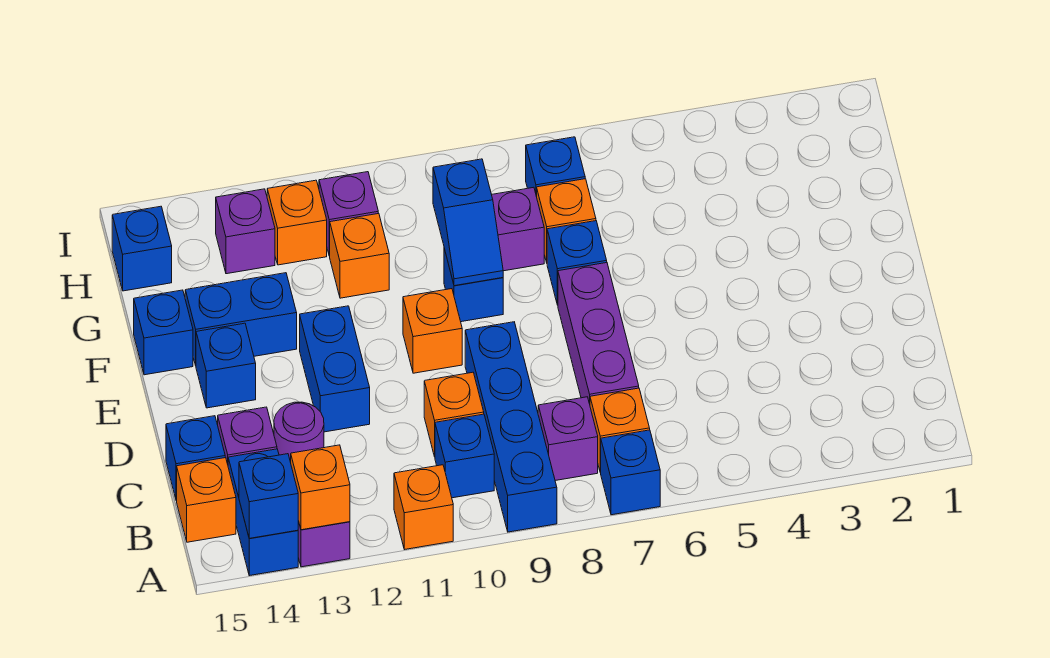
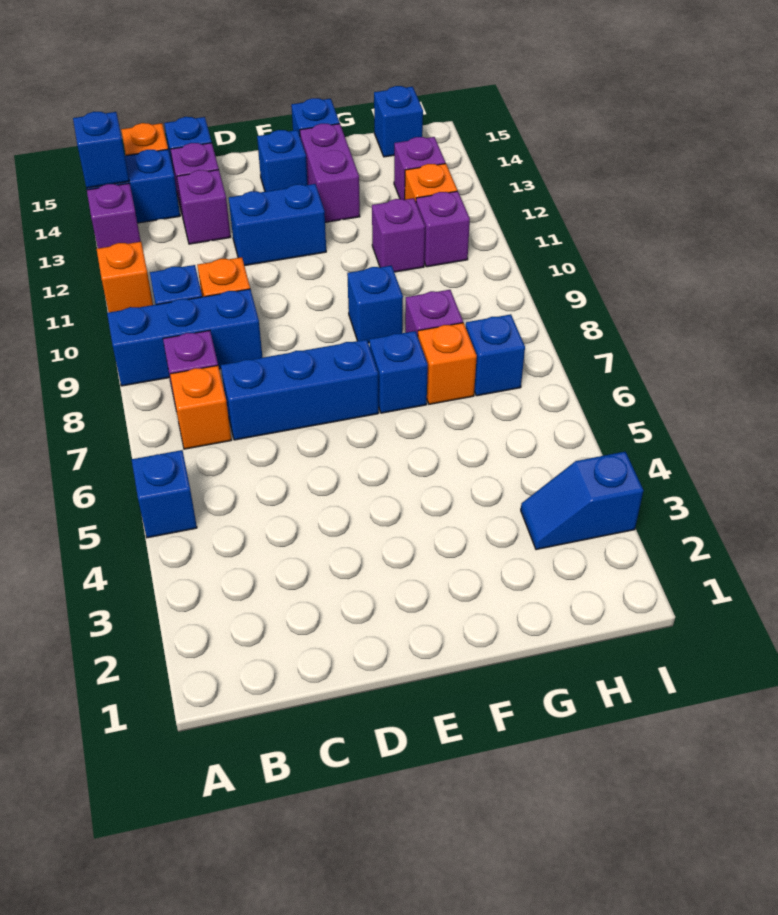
blue brick A7 level 1 -> blue brick A5 level 1
blue brick A9:D9 level 1 -> blue brick A9:C9 level 1
orange brick A13 level 2 -> none
purple brick C7:E7 level 1 -> blue brick C7:E7 level 1
purple round brick C13 level 1 -> purple brick C13 level 1
orange brick E10 level 1 -> none
blue slope F9:G9 level 2 top G -> blue slope H3:I3 level 1 top I
blue brick F13:F14 level 1 -> purple brick F13:F14 level 1
orange brick G11 level 1 -> purple brick G11 level 1

